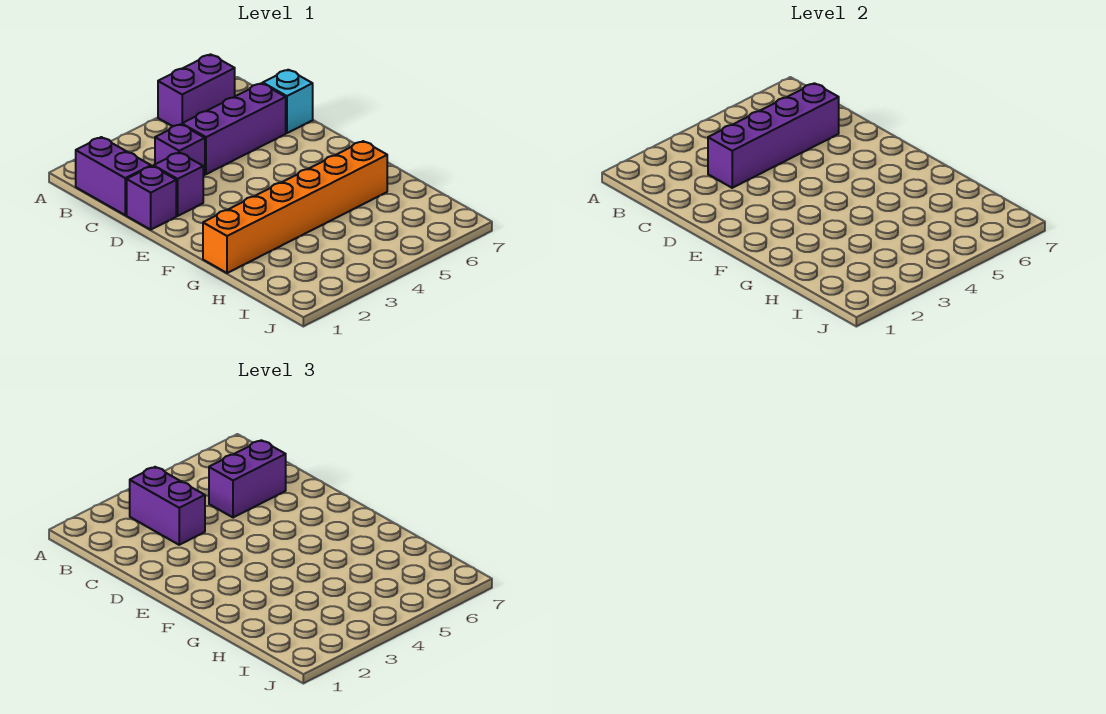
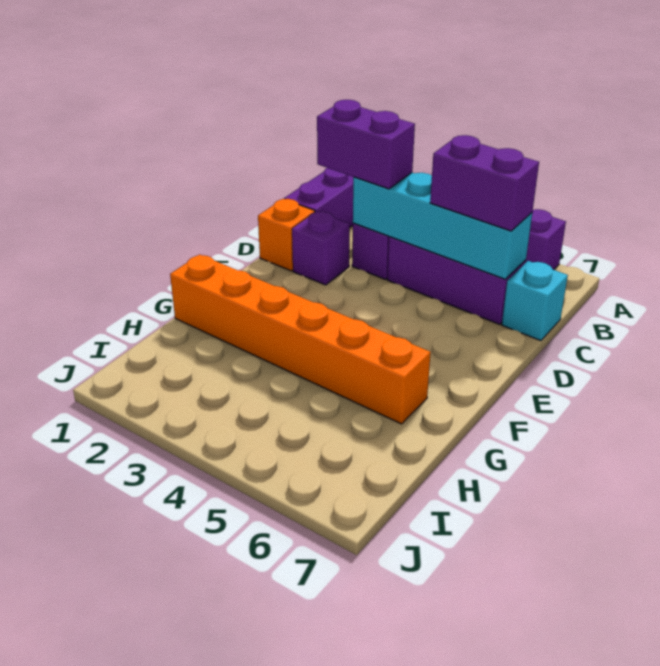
purple brick B3:C3 level 3 -> purple brick C2:C3 level 3
purple brick C3:C6 level 2 -> cyan brick C3:C6 level 2
purple brick D1 level 1 -> orange brick D1 level 1

